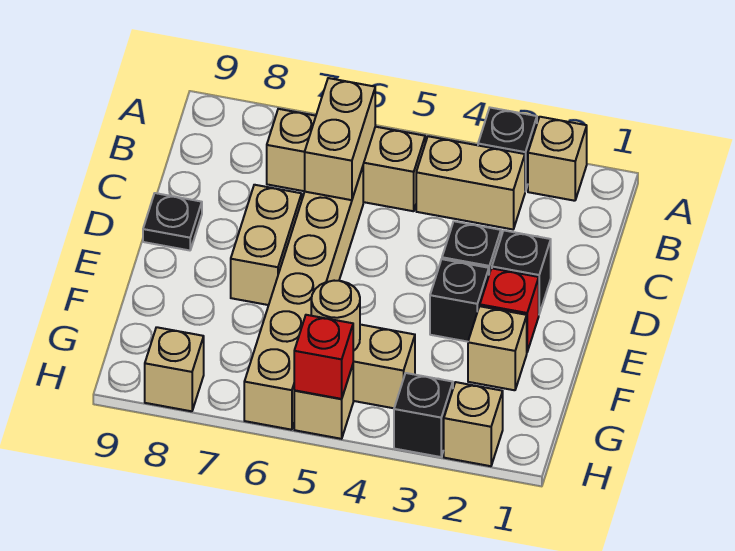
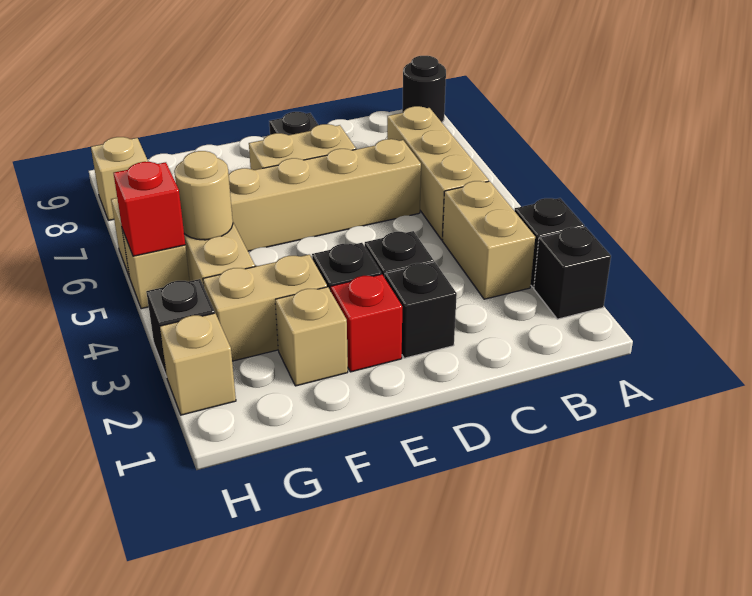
tan brick A2 level 1 -> black brick A2 level 1
none -> black round brick A9 level 1
tan brick B6:C6 level 2 -> tan brick F3:G3 level 1

